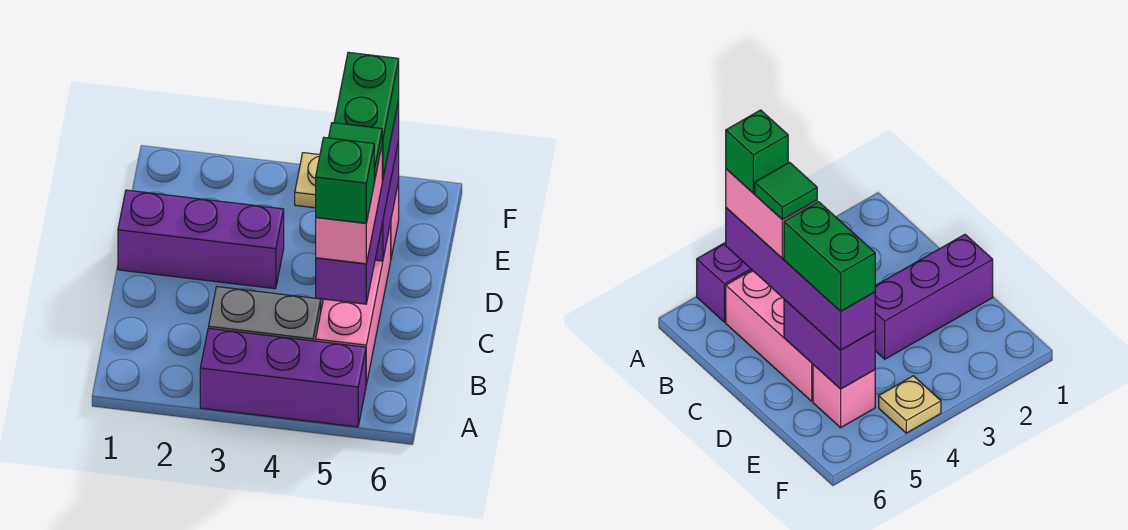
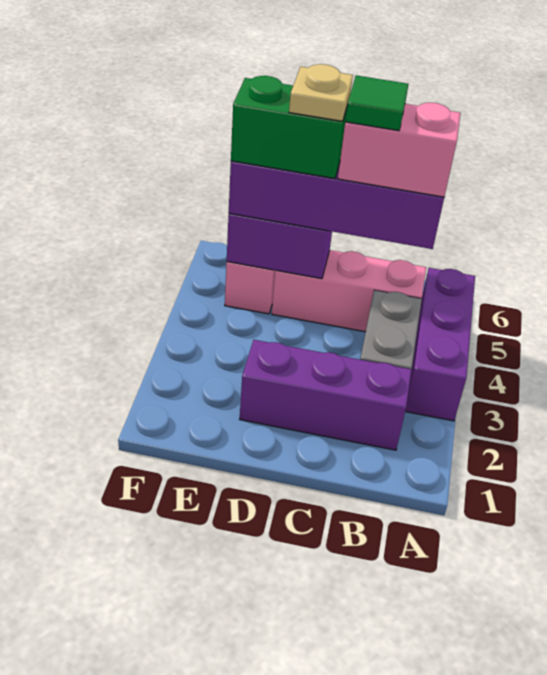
green brick B5 level 5 -> none
purple brick D1:D3 level 1 -> purple brick B2:D2 level 1
tan plate F4 level 1 -> tan plate D5 level 5

